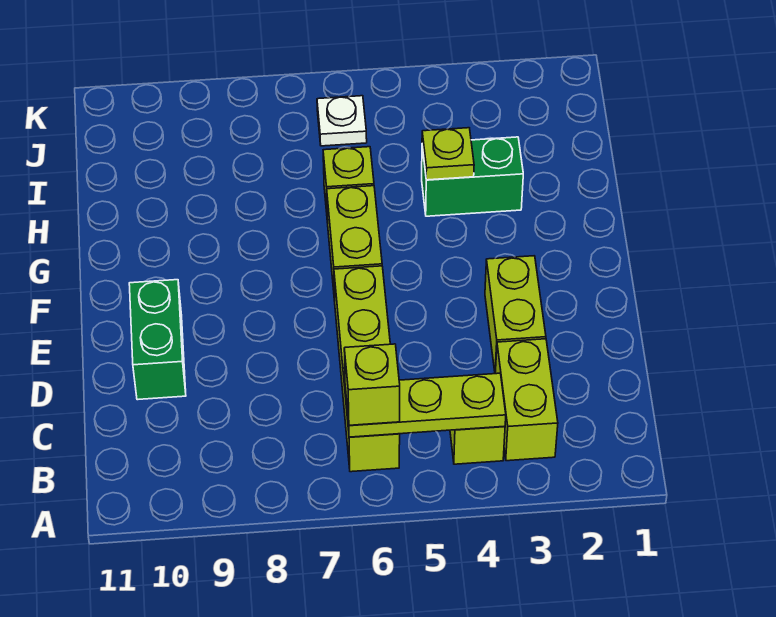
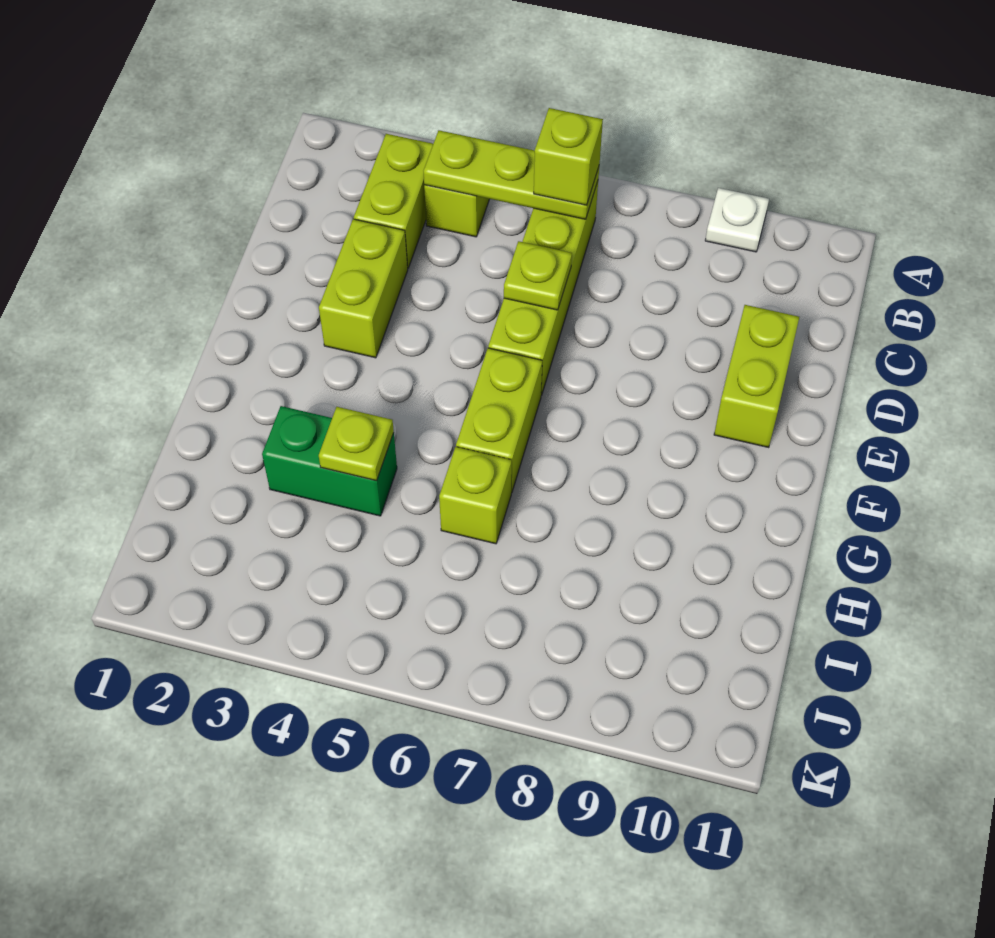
none -> lime plate D6 level 2
green brick D10:E10 level 1 -> lime brick D10:E10 level 1
white plate J6 level 1 -> white plate A9 level 1

